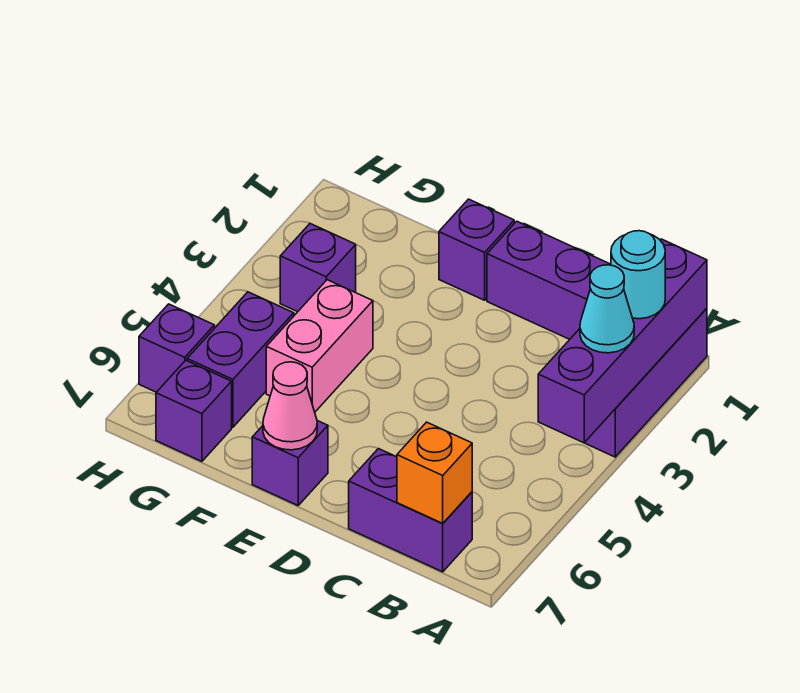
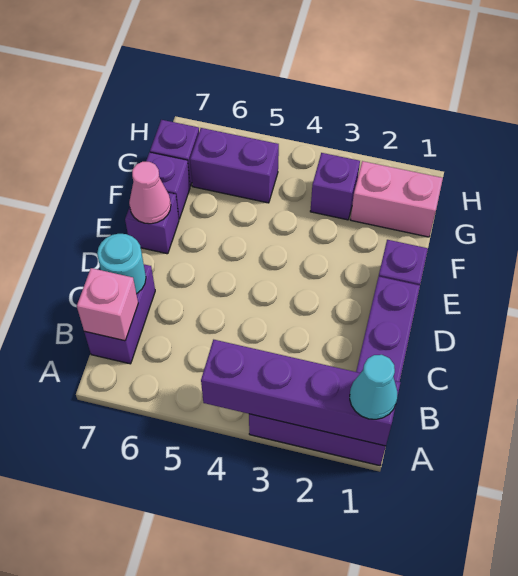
cyan round brick A2 level 3 -> cyan round brick C7 level 2
cyan cone A3 level 3 -> cyan cone A1 level 3
orange brick B7 level 2 -> pink brick B7 level 2
pink brick F4:F5 level 1 -> pink brick G1:G2 level 1
purple brick H6 level 1 -> purple brick F7 level 1

